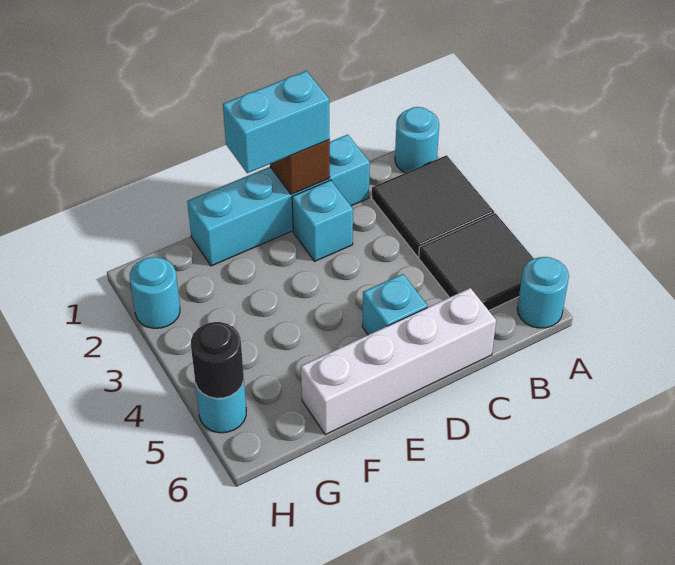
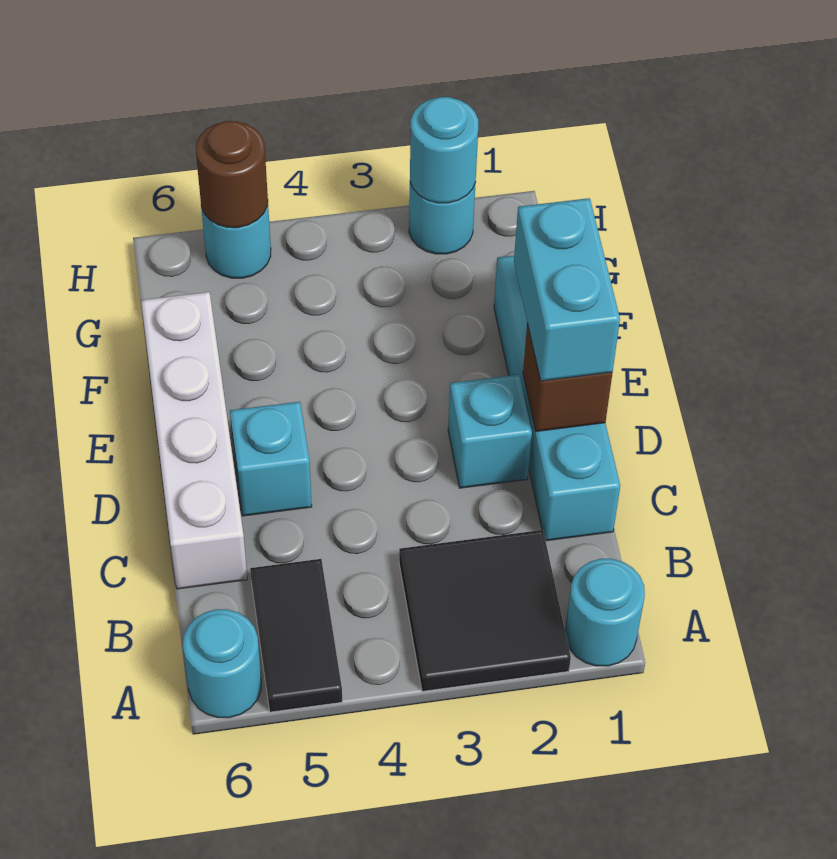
black tile A4:B5 level 1 -> black tile A5:B5 level 1
none -> cyan round brick H2 level 2
black round brick H5 level 2 -> brown round brick H5 level 2

